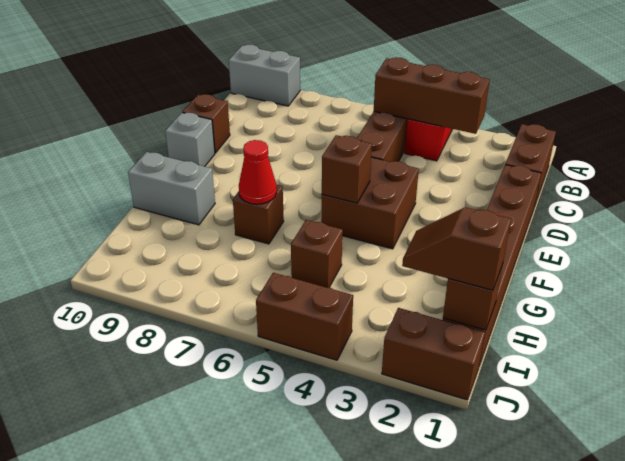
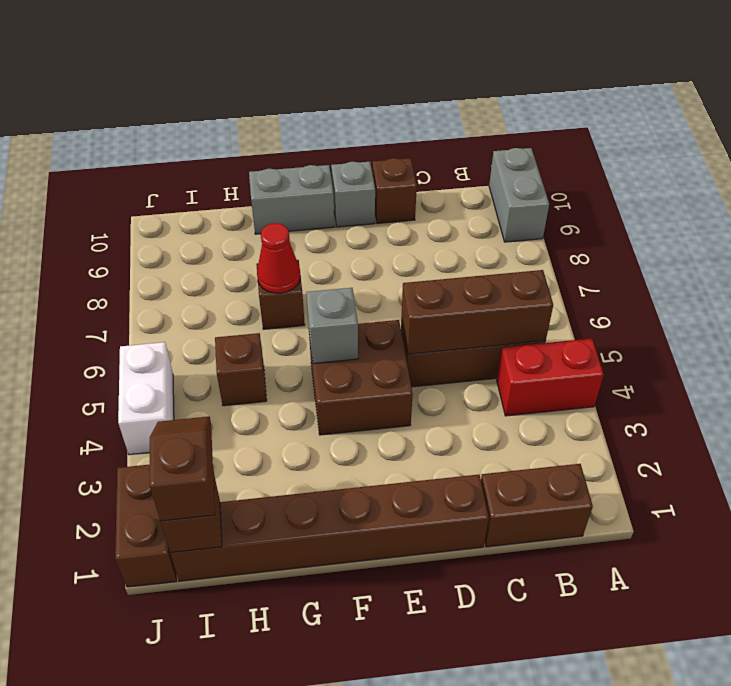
brown brick B3:B5 level 2 -> brown brick B5:D5 level 2
brown brick F5 level 2 -> grey brick F5 level 2
grey brick G9:G10 level 1 -> grey brick F10:G10 level 1
brown brick J4:J5 level 1 -> white brick J4:J5 level 1

